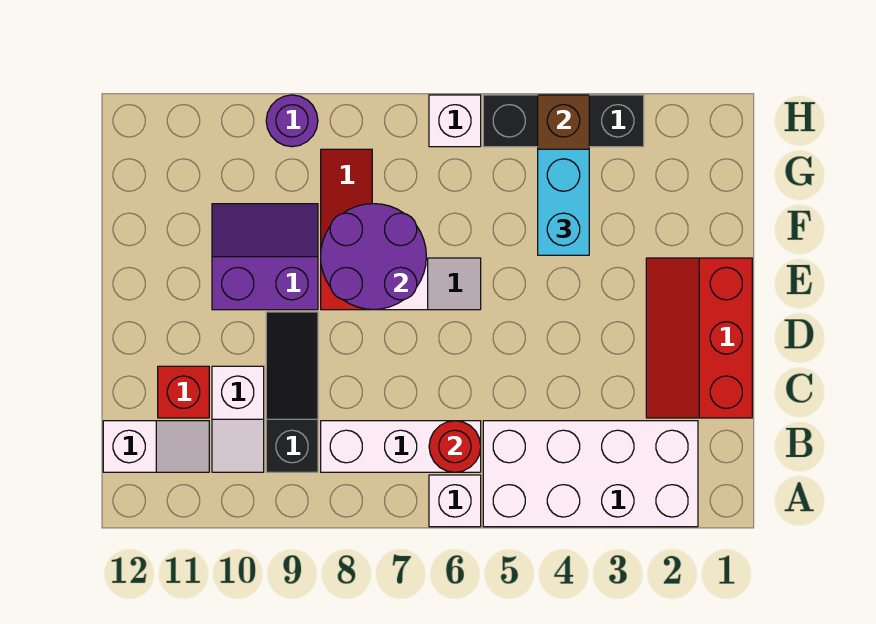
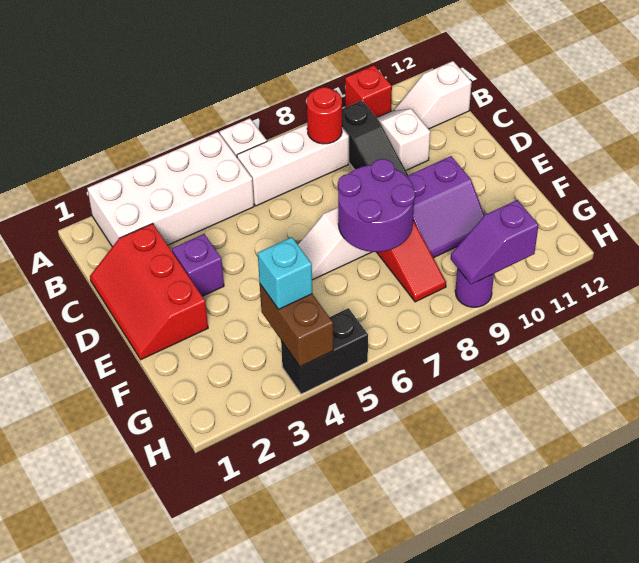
red round brick B6 level 2 -> red round brick B8 level 2
red slope C1:E2 level 1 top 1 -> red slope C1:E2 level 1 top 2
red brick C11 level 1 -> red brick A10 level 1
none -> purple brick D3 level 1
cyan brick F4:G4 level 3 -> cyan brick G4 level 3
black brick H3:H5 level 1 -> black brick H4:H5 level 1
white brick H6 level 1 -> none
none -> purple slope H9:H10 level 2 top 10

